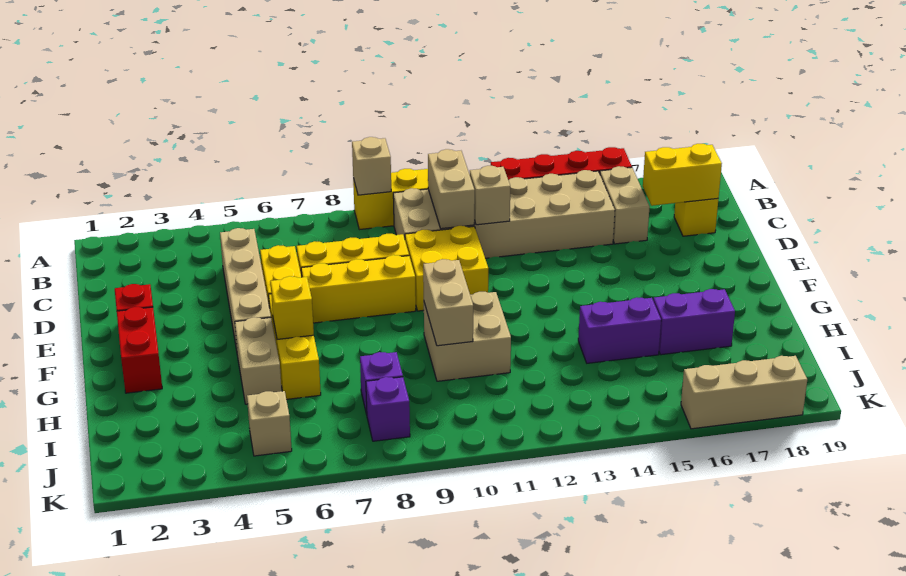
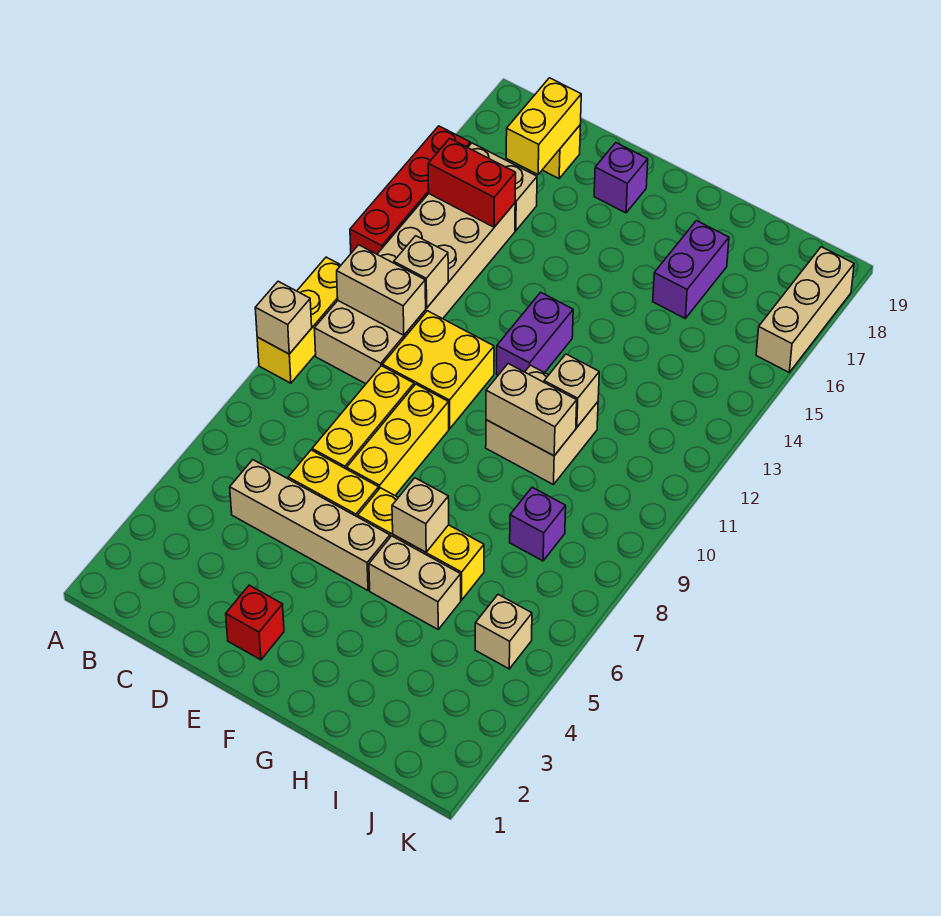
red brick F2:G2 level 1 -> red brick B15:C15 level 2
yellow brick G6 level 2 -> tan brick G6 level 2
none -> tan brick H11 level 2
purple brick H14:H15 level 1 -> purple brick F12:F13 level 1
purple brick J8 level 1 -> purple brick E18 level 1

